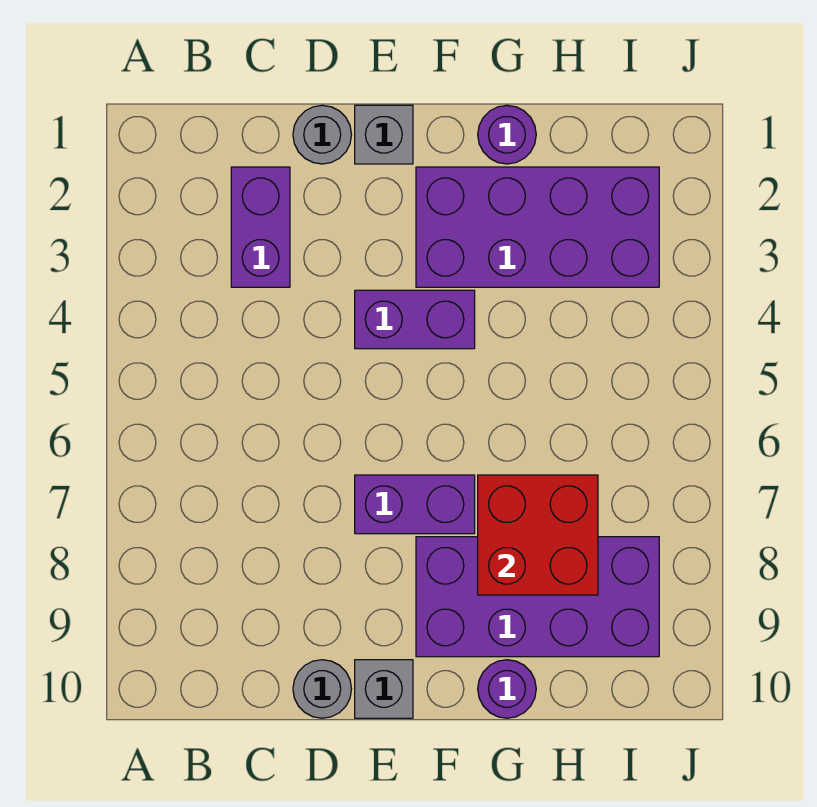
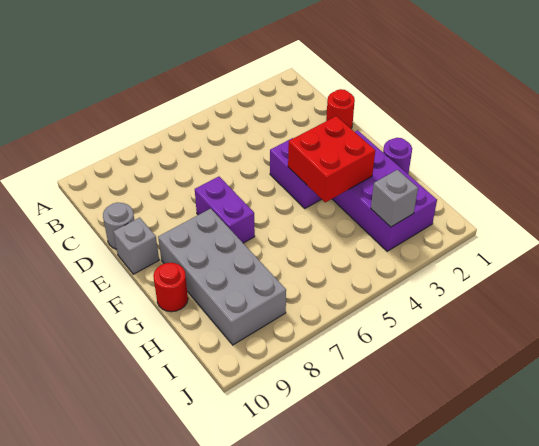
purple brick C2:C3 level 1 -> none
grey round brick D1 level 1 -> red round brick D1 level 1
grey brick E1 level 1 -> grey brick I3 level 2
purple brick F8:I9 level 1 -> grey brick F8:I9 level 1
red brick G7:H8 level 2 -> red brick F3:G4 level 2
purple round brick G10 level 1 -> red round brick G10 level 1

